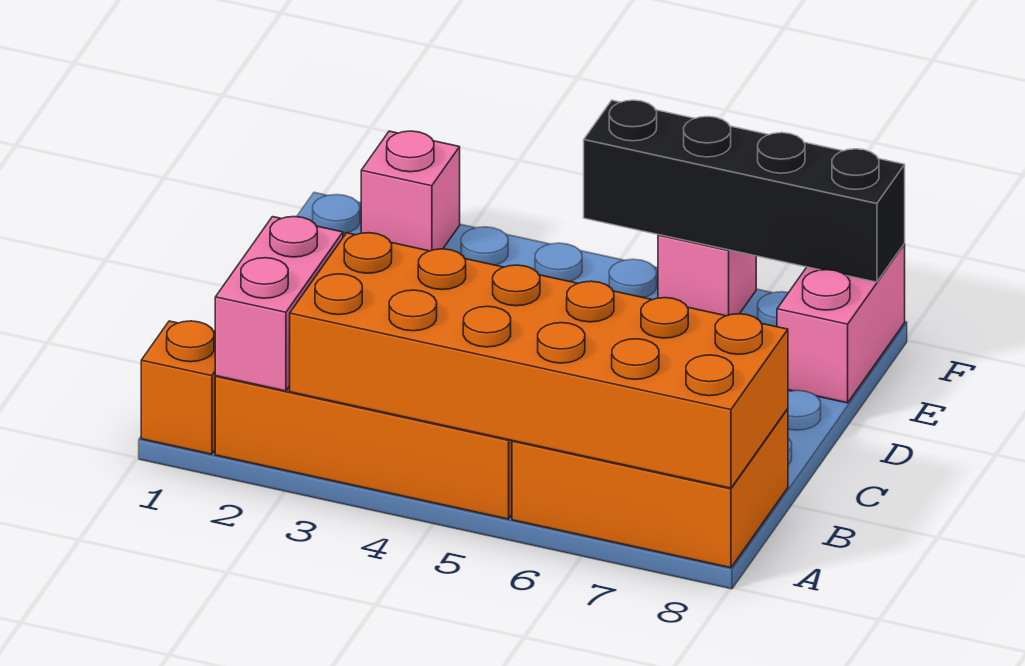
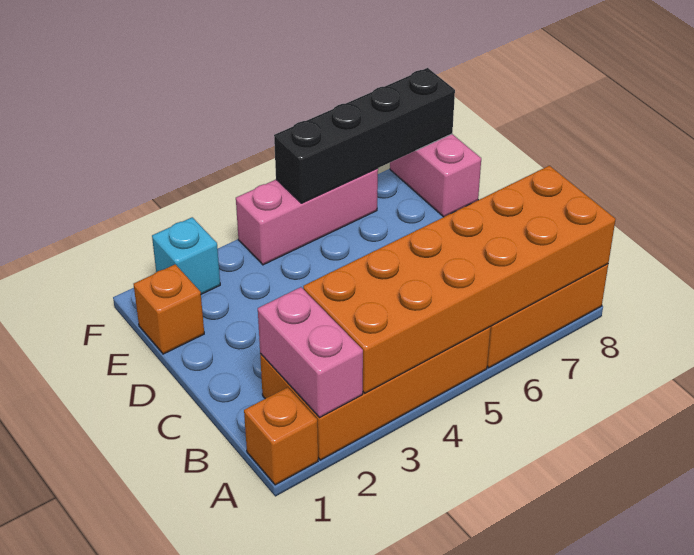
none -> orange brick E1 level 1
pink brick F2 level 1 -> cyan brick F2 level 1
pink brick F6 level 1 -> pink brick F4:F6 level 1

